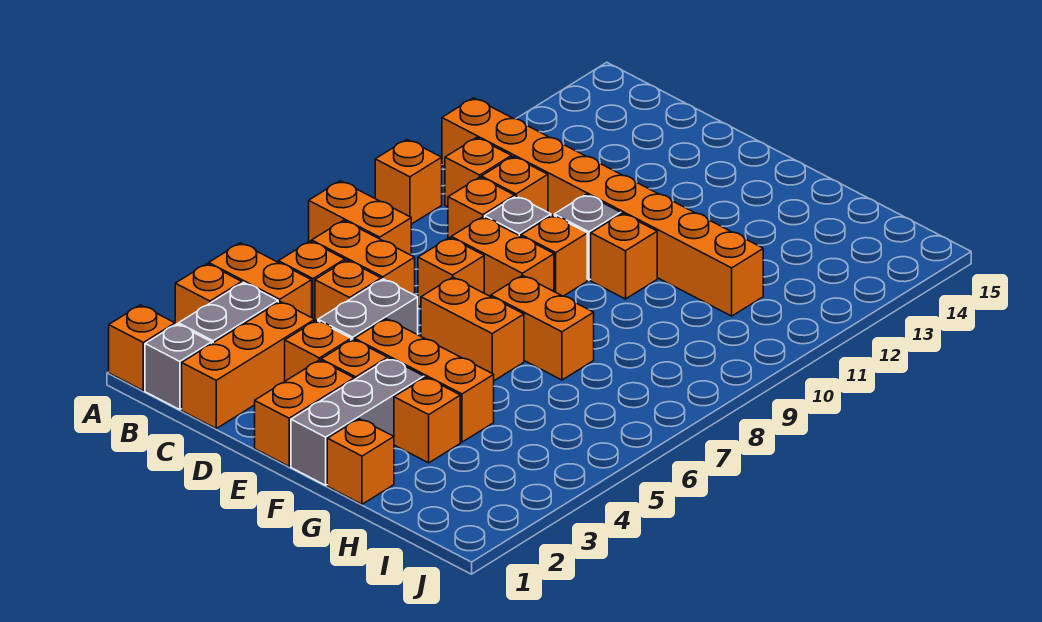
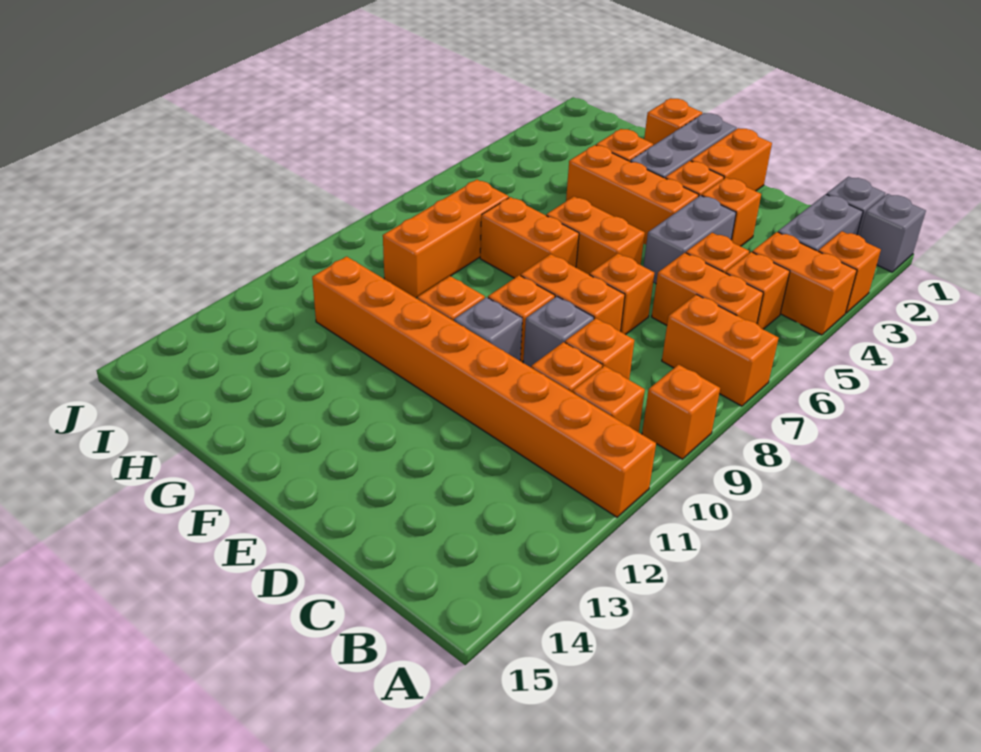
orange brick A1 level 1 -> grey brick A1 level 1
orange brick C1:C3 level 1 -> orange brick H7:H9 level 1

